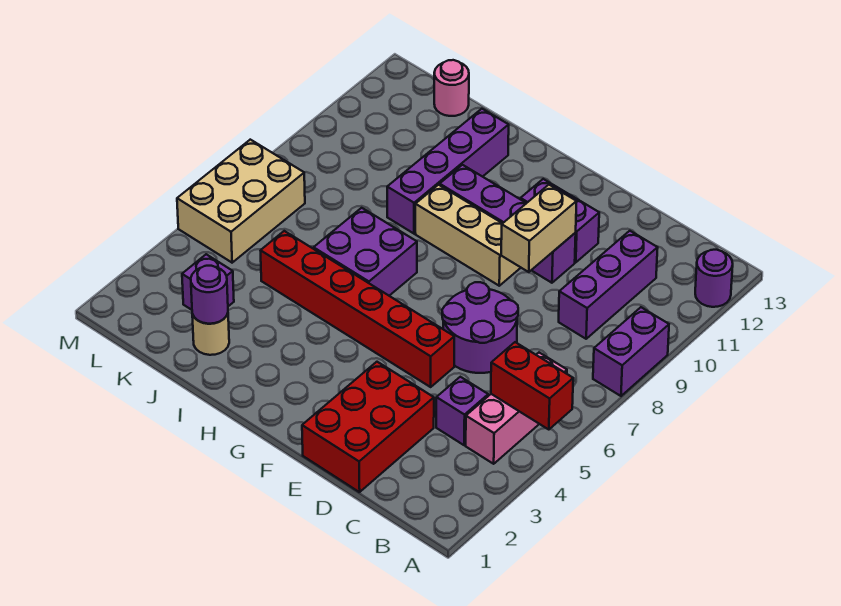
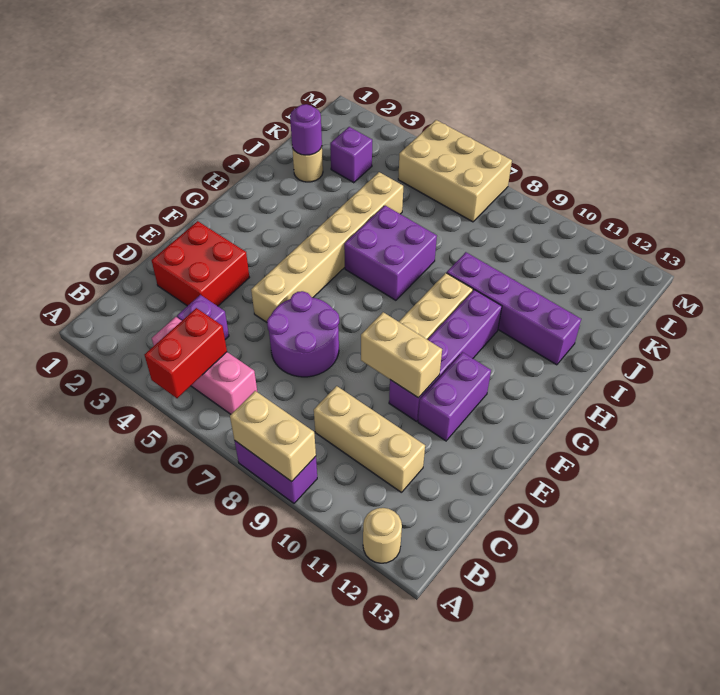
none -> tan brick A8:A9 level 2
purple round brick A12 level 1 -> tan round brick A12 level 1
purple brick C9:C11 level 1 -> tan brick C9:C11 level 1
red brick D1:E3 level 1 -> red brick D2:E3 level 1
red brick E5:J5 level 1 -> tan brick E5:J5 level 1
pink round brick K13 level 1 -> none

